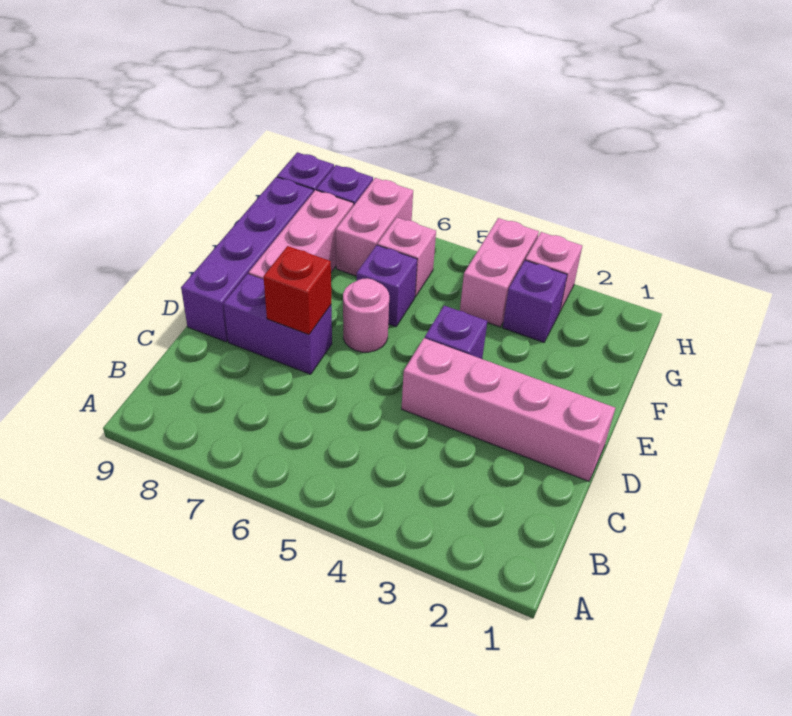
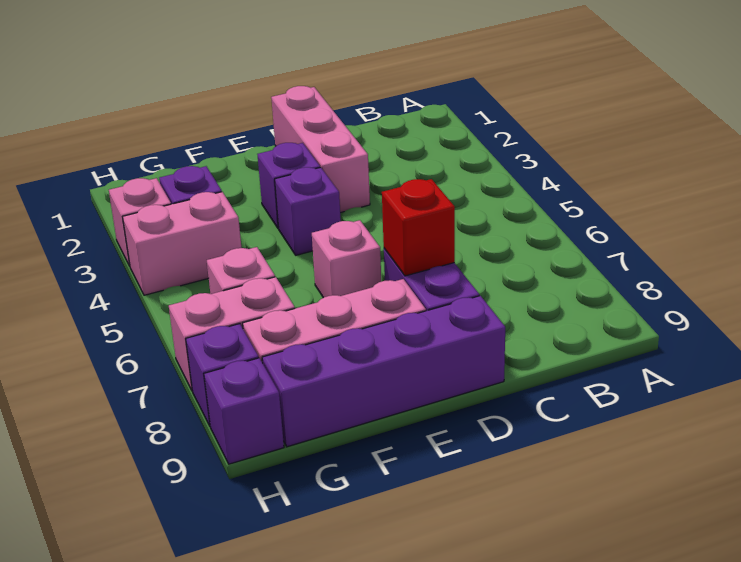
pink brick D1:D4 level 1 -> pink brick D1:D3 level 1
pink round brick E6 level 1 -> pink brick E6 level 1
purple brick F6 level 1 -> purple brick E3 level 1

